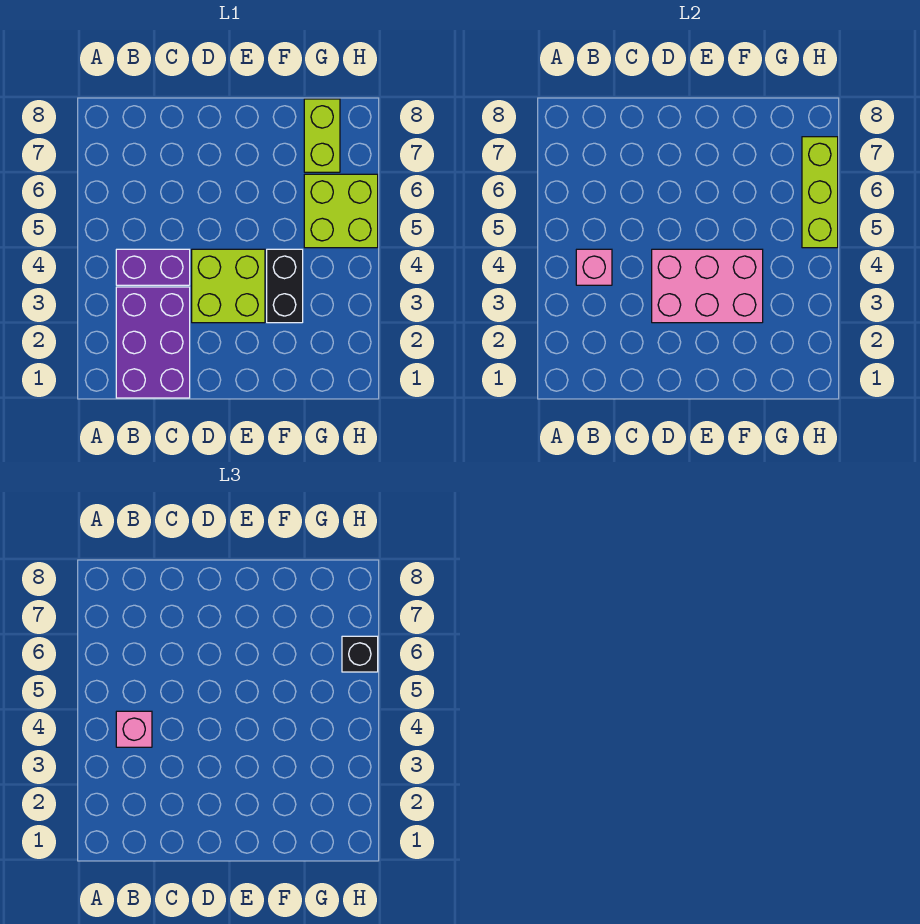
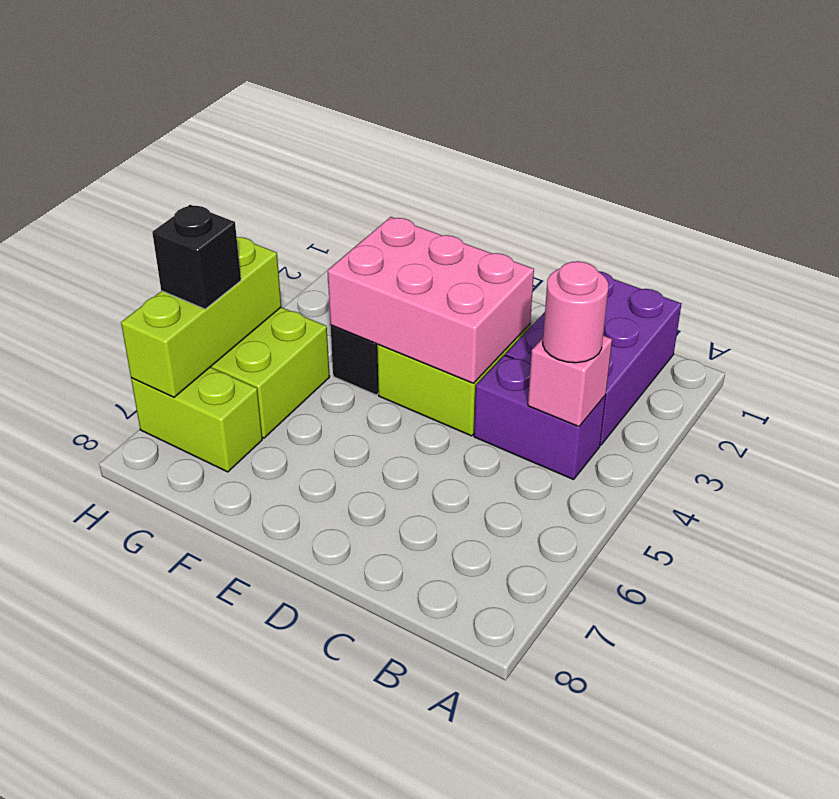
pink brick B4 level 3 -> pink round brick B4 level 3
lime brick G7:G8 level 1 -> lime brick G7:H7 level 1

